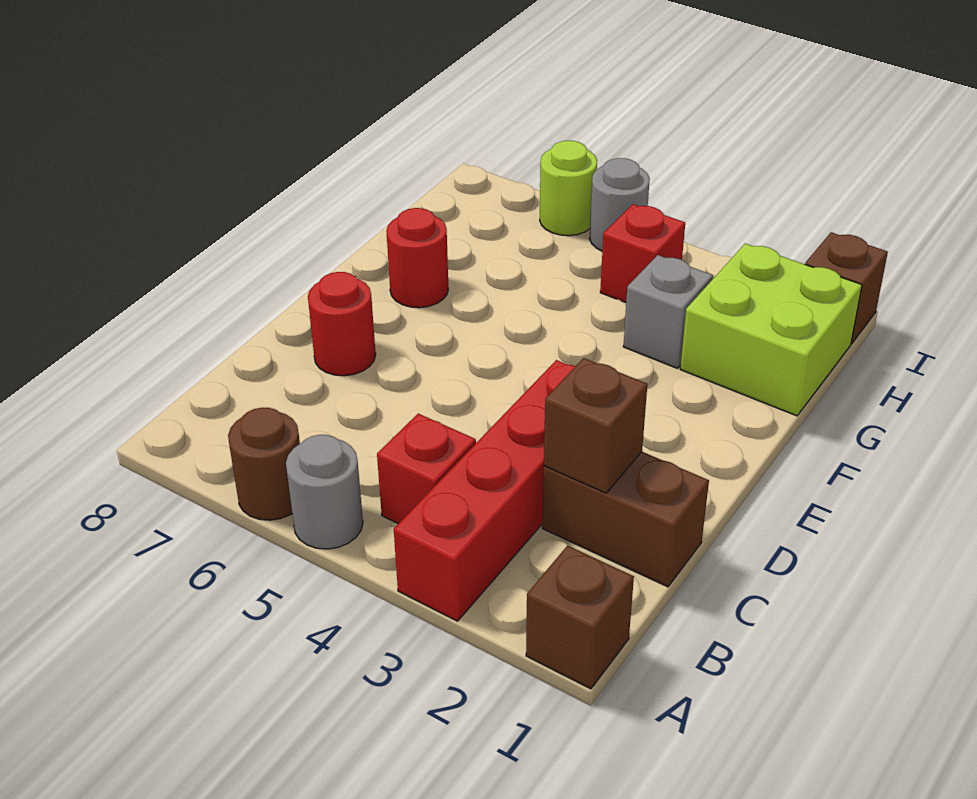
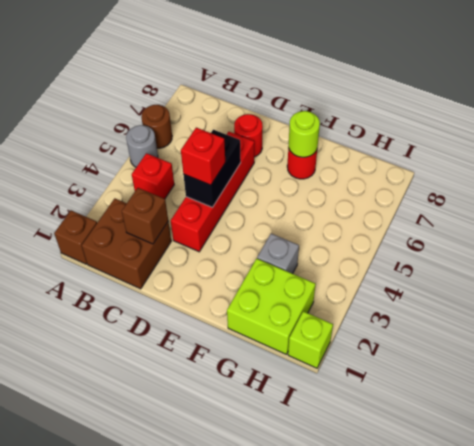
red brick A3:D3 level 1 -> red brick D3:D6 level 1
brown brick C1:C2 level 1 -> brown brick B1:C2 level 1
none -> black brick D4:D5 level 2
red brick H4 level 1 -> red brick D4 level 3
brown brick I1 level 1 -> lime brick I1 level 1
grey round brick I5 level 1 -> none
lime round brick I6 level 1 -> lime round brick F7 level 2

